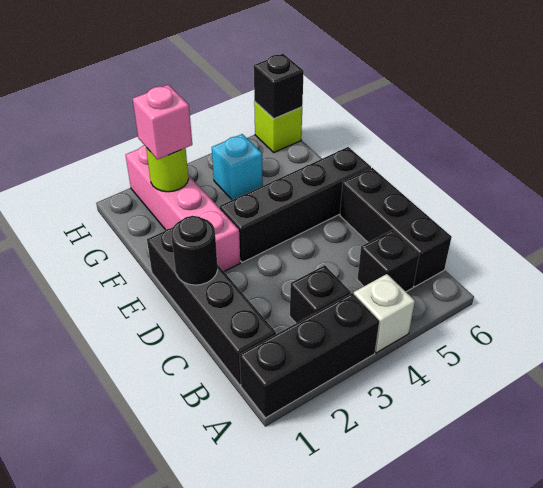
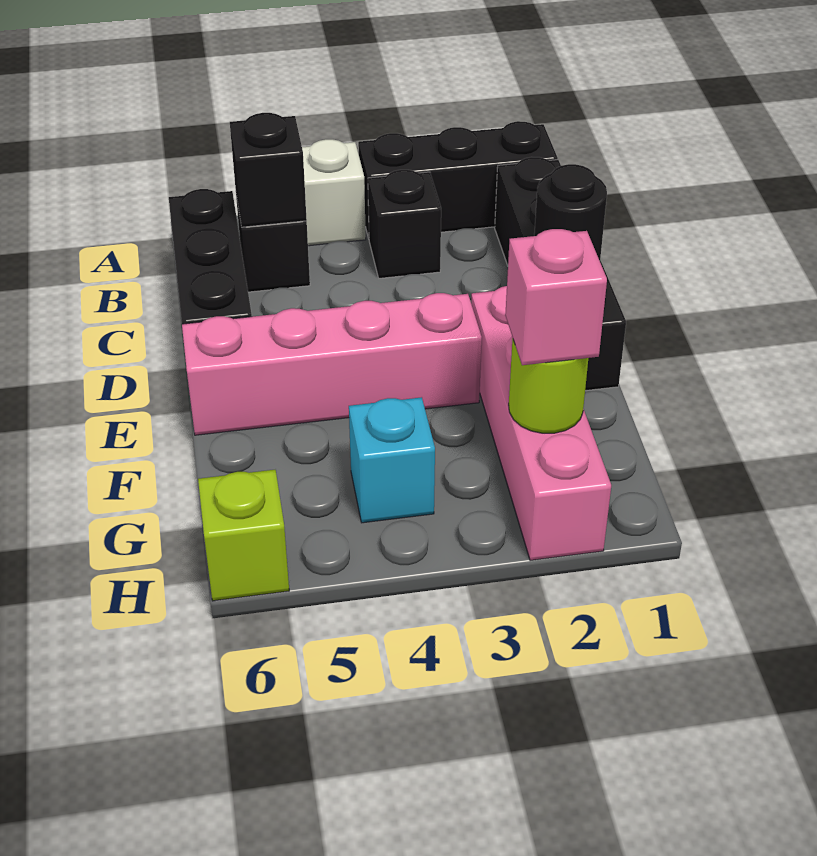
black brick E3:E6 level 1 -> pink brick E3:E6 level 1
black brick H6 level 2 -> black brick B5 level 2

